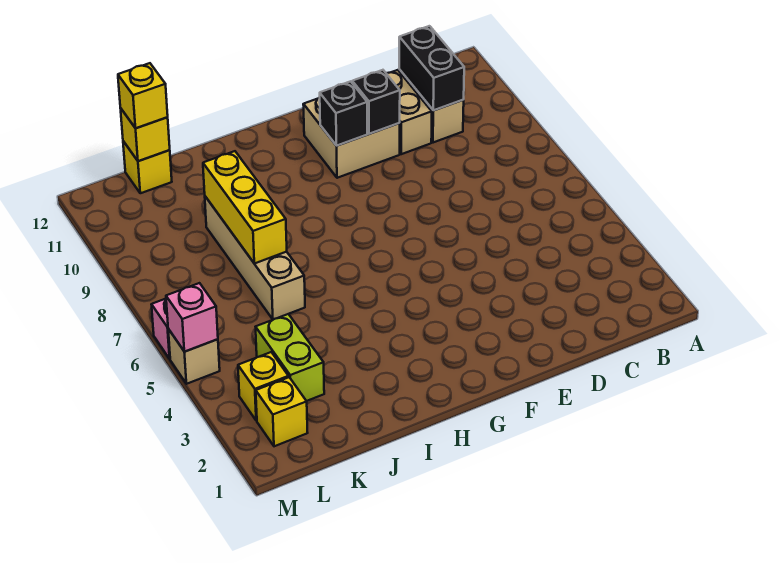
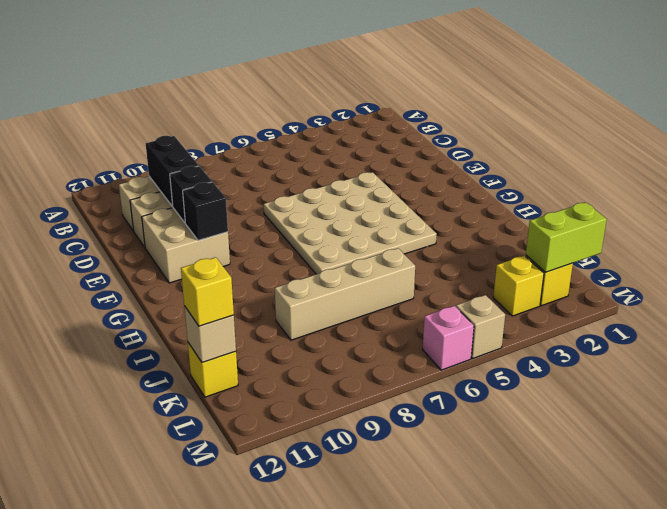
black brick C10:C11 level 2 -> black brick C10:D10 level 2
none -> tan plate E4:H7 level 1
yellow brick J7:J9 level 2 -> none
lime brick K3:K4 level 1 -> lime brick L1:L2 level 2
yellow brick K12 level 2 -> tan brick K12 level 2
pink brick M5 level 2 -> none

